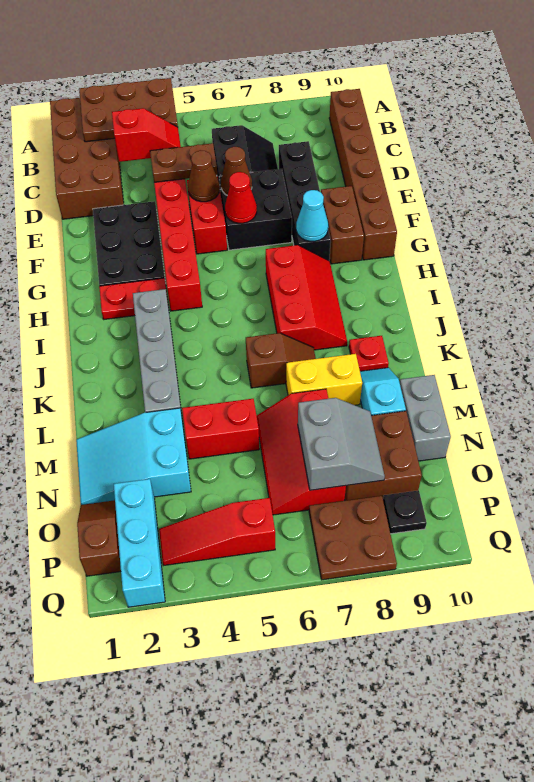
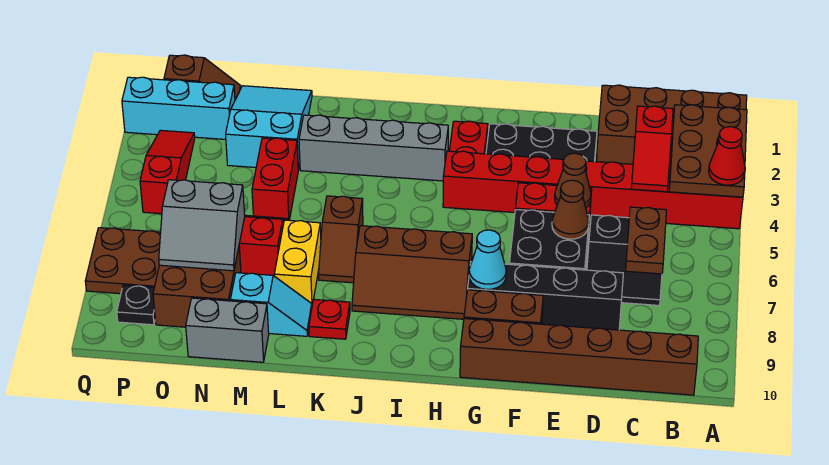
brown plate D4:D5 level 2 -> brown plate C6:C7 level 2
red cone F6 level 2 -> red cone A4 level 3
red slope H7:J8 level 1 top 7 -> brown slope H7:J8 level 1 top 7

